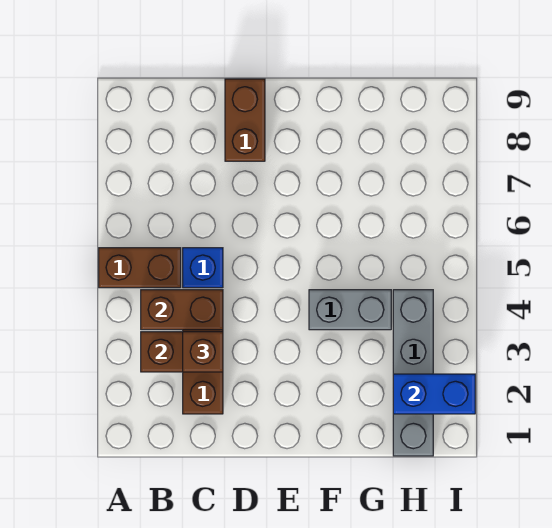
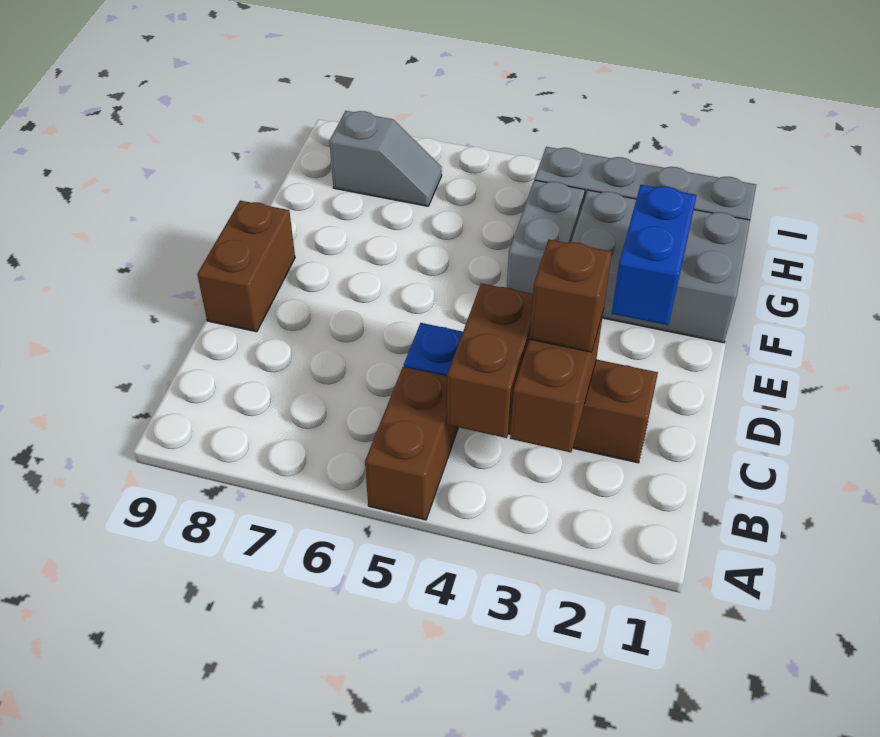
brown brick D8:D9 level 1 -> brown brick D9:E9 level 1
none -> grey brick F1:G3 level 1
blue brick H2:I2 level 2 -> blue brick E2:F2 level 2
none -> grey slope H7:H8 level 1 top 8

